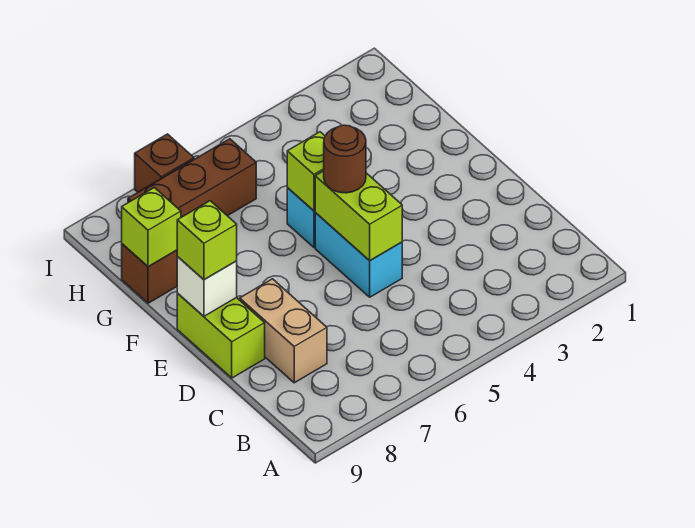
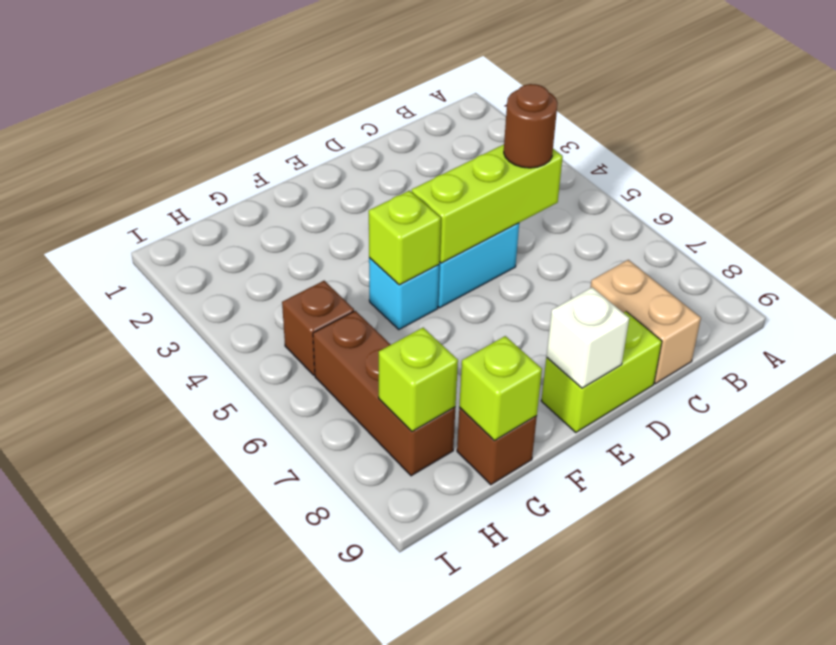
tan brick C8:D8 level 1 -> tan brick C8:C9 level 1
lime brick D5:E5 level 2 -> lime brick C5:E5 level 2
brown round brick E5 level 3 -> brown round brick C5 level 3
lime brick E9 level 3 -> lime brick H8 level 2
brown brick I7 level 1 -> brown brick H5 level 1

